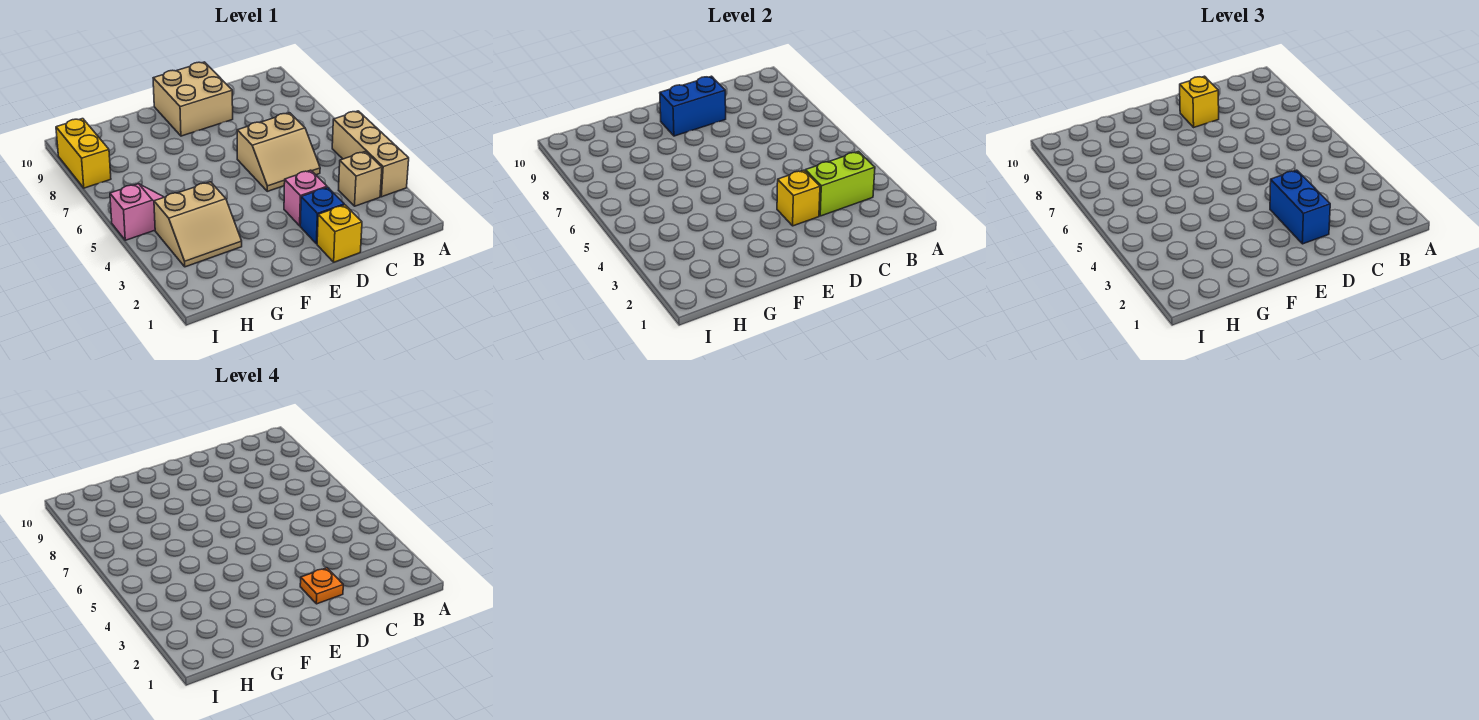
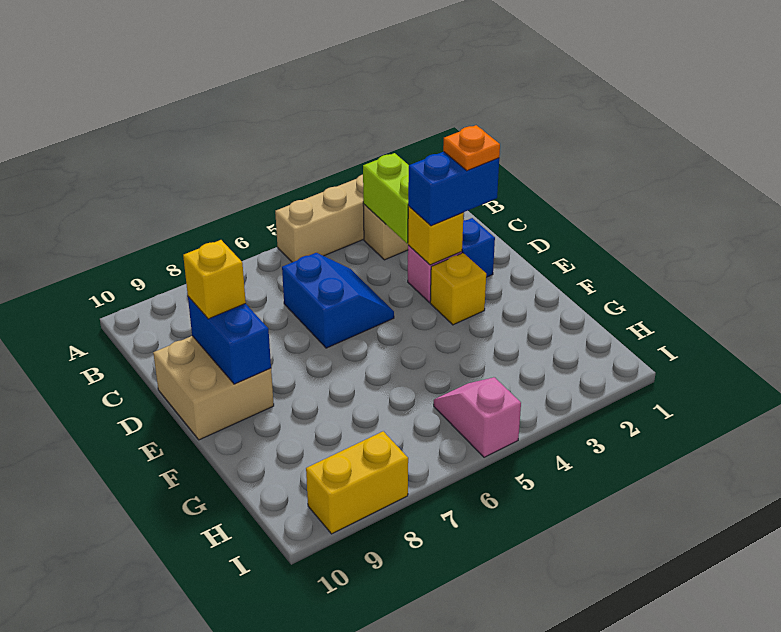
tan slope C5:D6 level 1 top 6 -> blue slope C5:D6 level 1 top 6
yellow brick D1 level 1 -> yellow brick E3 level 1
tan slope G3:H4 level 1 top 4 -> none

